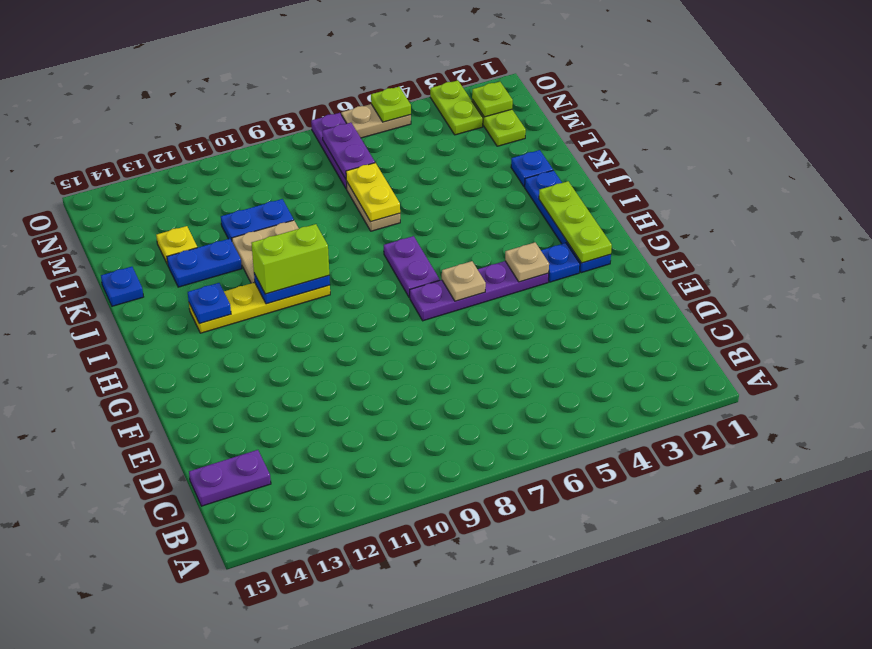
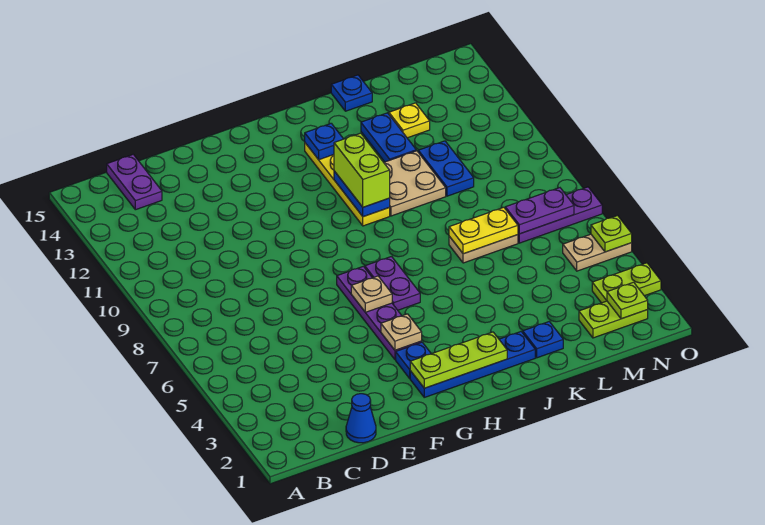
none -> blue cone D1 level 1
purple plate H7:I7 level 1 -> purple plate H6:H7 level 1
tan plate O5:O6 level 1 -> tan plate N5:O5 level 1

